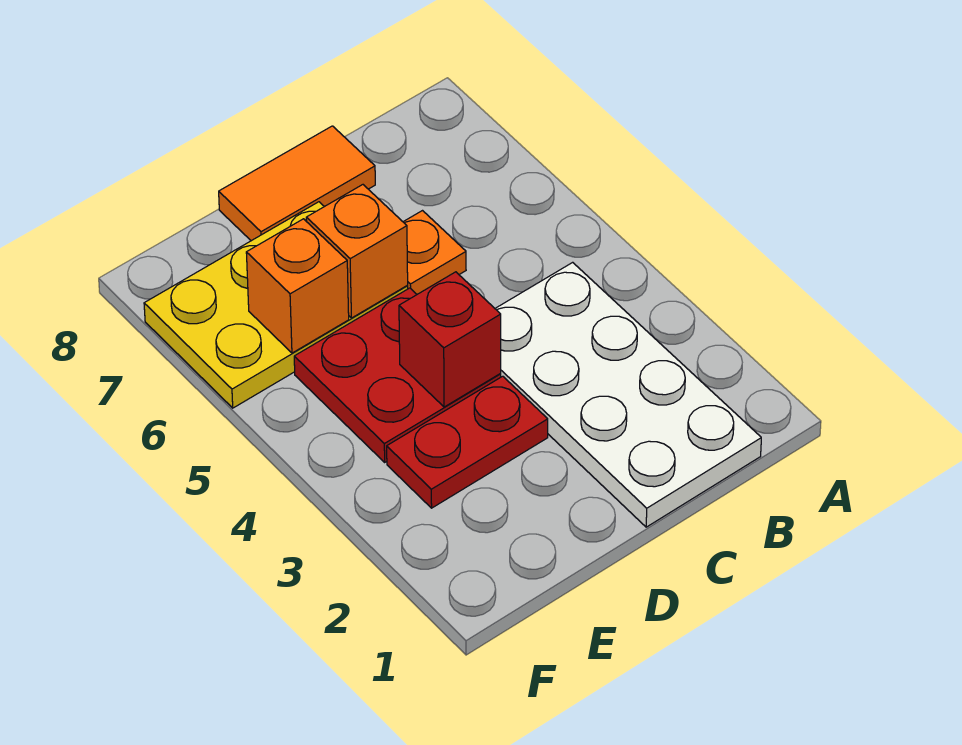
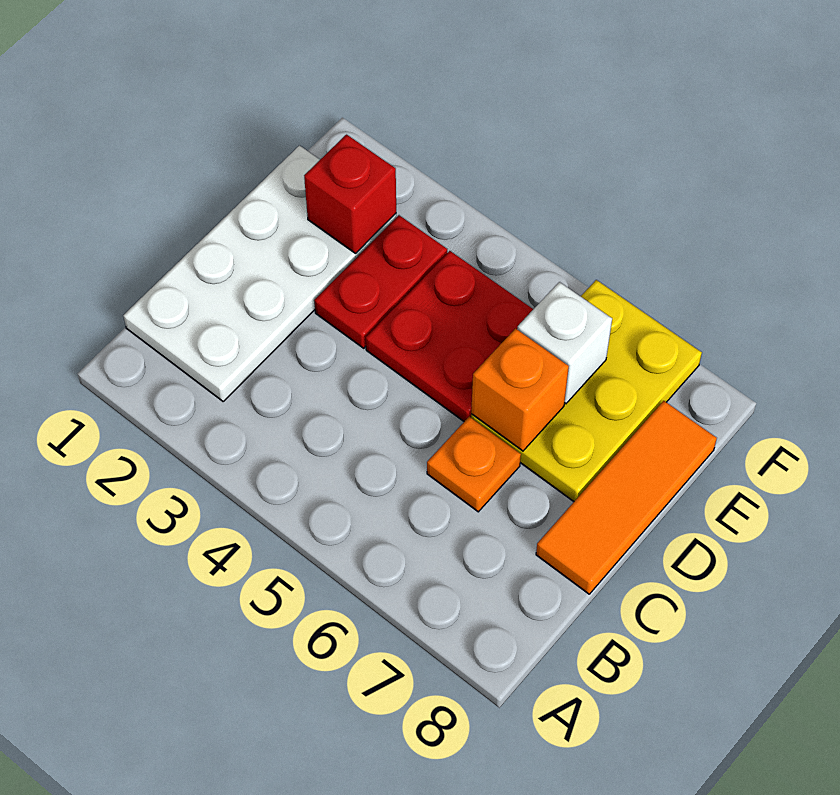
white plate B1:C4 level 1 -> white plate B1:E2 level 1
orange tile C8:D8 level 1 -> orange tile C8:E8 level 1
red brick D4 level 2 -> red brick E2 level 2
orange brick E6 level 2 -> white brick E6 level 2

